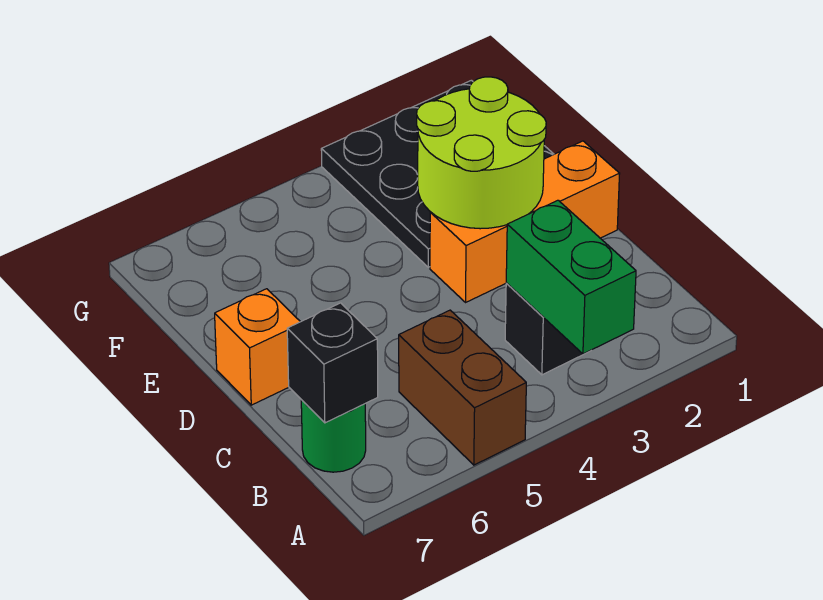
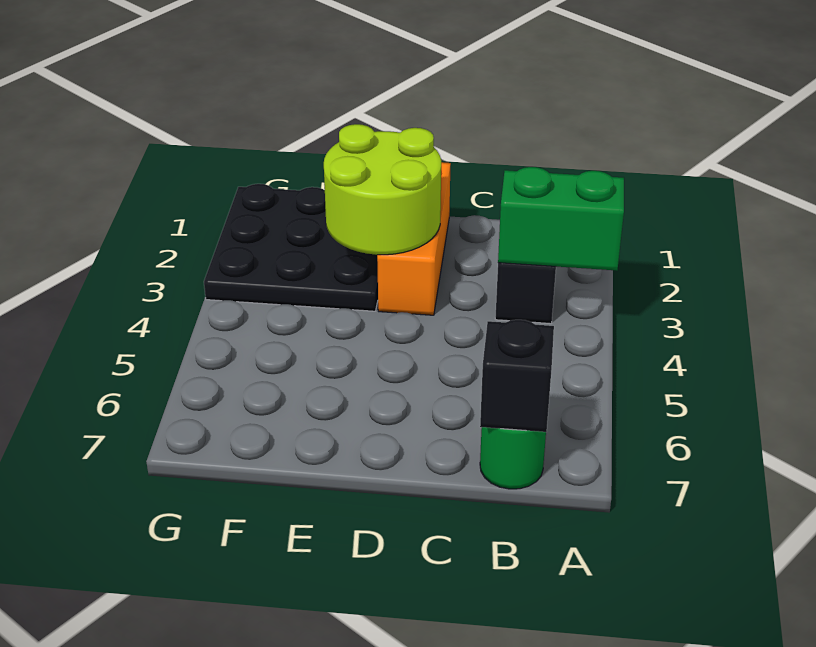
brown brick A5:B5 level 1 -> none
orange brick D7 level 1 -> none

